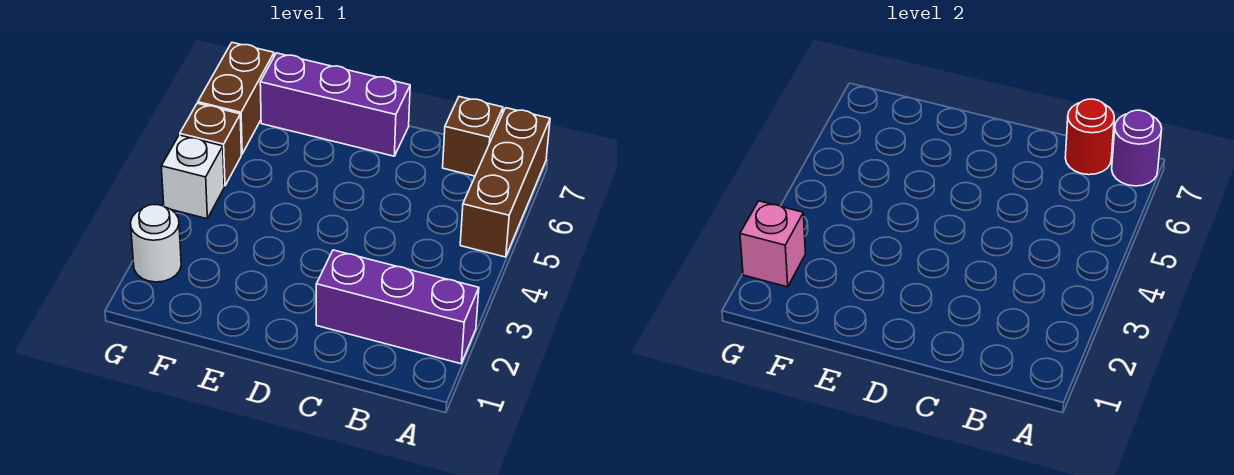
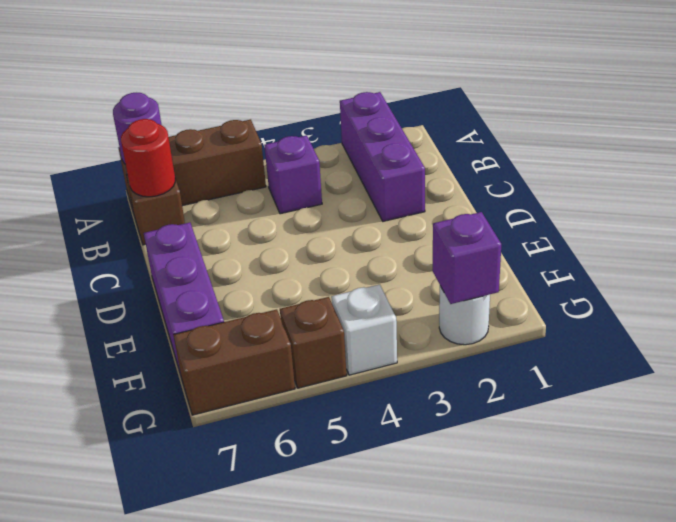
none -> purple brick B4 level 1
pink brick G2 level 2 -> purple brick G2 level 2

